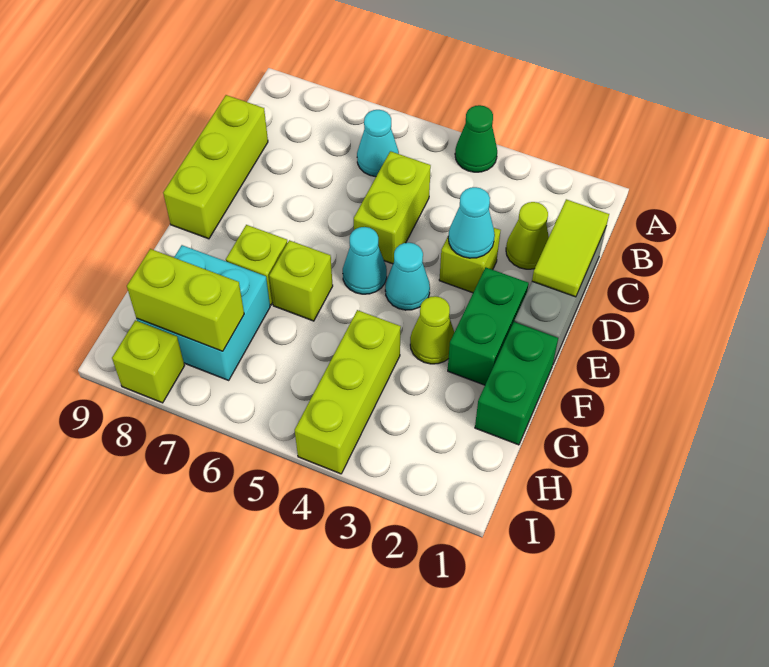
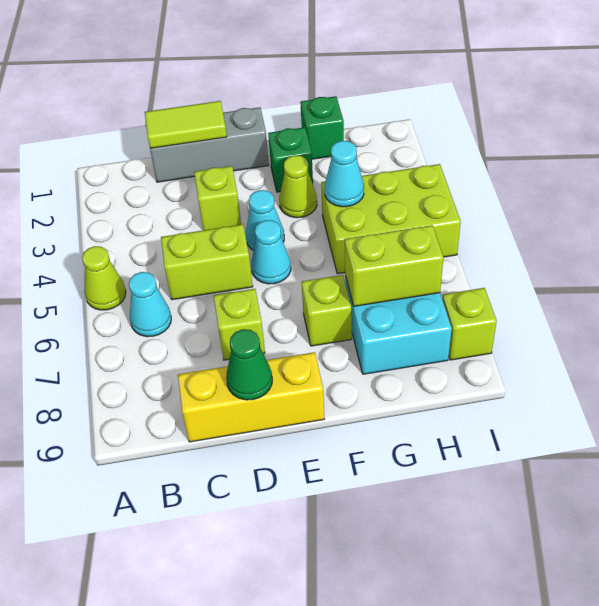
green cone A4 level 1 -> green cone D9 level 2
lime cone C2 level 1 -> lime cone A5 level 1
lime brick C9:E9 level 1 -> yellow brick C9:E9 level 1
cyan cone D3 level 2 -> cyan cone G4 level 2
green brick E2:F2 level 1 -> green brick F2 level 1
green brick F1:G1 level 1 -> green brick G1 level 1
lime brick F6 level 1 -> lime brick D7 level 1
lime brick G4:I4 level 1 -> lime brick G4:I5 level 1
lime brick H7:H8 level 2 -> lime brick G7:H7 level 2

